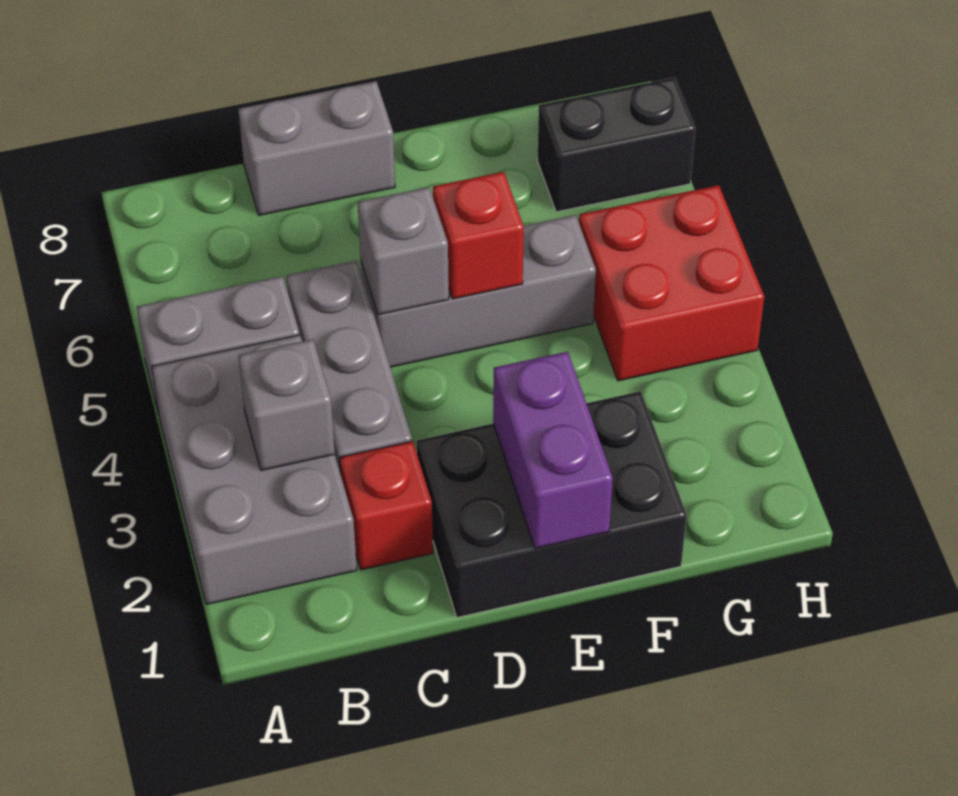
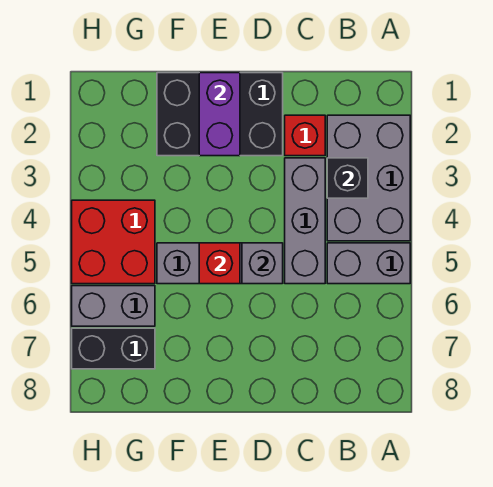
grey brick B3 level 2 -> black brick B3 level 2
grey brick C8:D8 level 1 -> grey brick G6:H6 level 1

